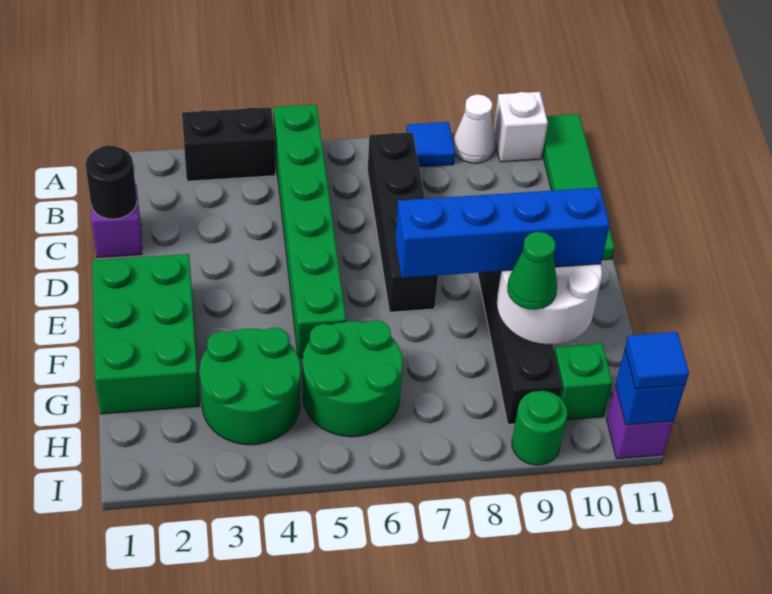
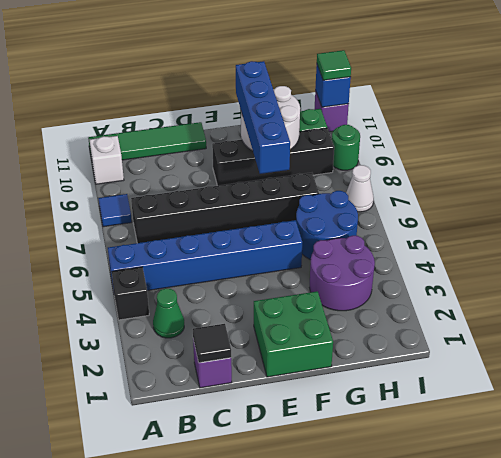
black brick A3:A4 level 1 -> black brick A4 level 1
green brick A5:F5 level 1 -> blue brick A5:F5 level 1
white cone A9 level 1 -> white cone I7 level 1
black brick B7:E7 level 1 -> black brick B7:G7 level 1
black round brick C1 level 2 -> black tile C1 level 2
green brick E1:G2 level 1 -> green brick E1:F2 level 1
green round brick G3:H4 level 1 -> purple round brick G3:H4 level 1
green round brick G5:H6 level 1 -> blue round brick G5:H6 level 1
green cone G9 level 3 -> green cone B3 level 1
blue tile I11 level 3 -> green tile I11 level 3

